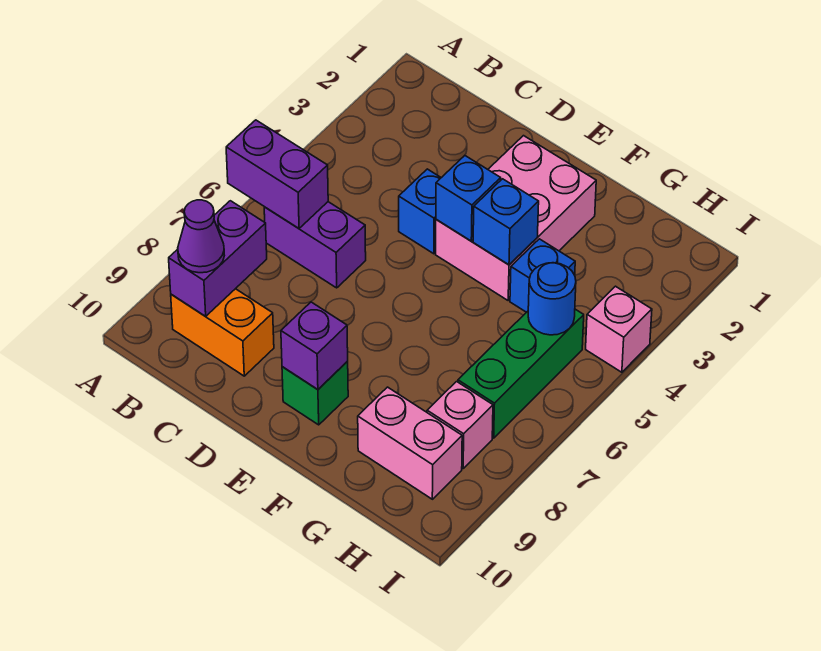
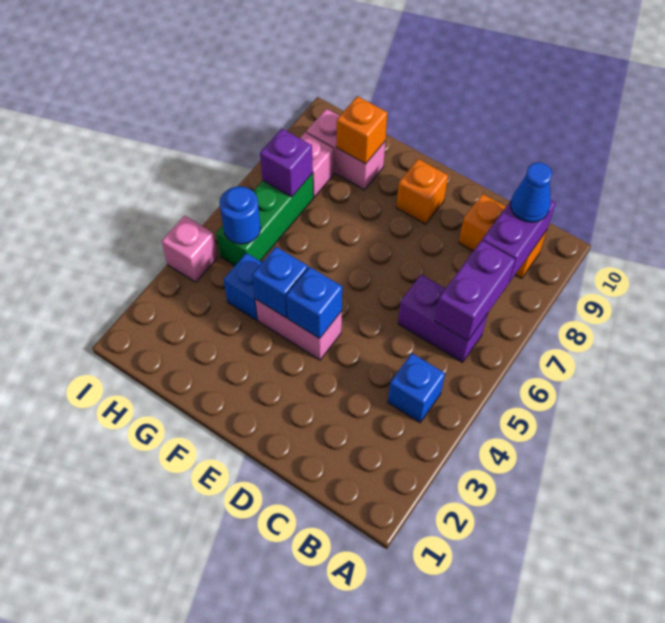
purple brick A6:B6 level 2 -> purple brick B6:B7 level 2
purple cone B9 level 3 -> blue cone B9 level 3
blue brick D4 level 1 -> blue brick B4 level 1
pink brick E2:F4 level 1 -> pink brick E4:F4 level 1
green brick E9 level 1 -> orange brick E9 level 1
purple brick E9 level 2 -> purple brick H7 level 2
none -> orange brick G9 level 2

